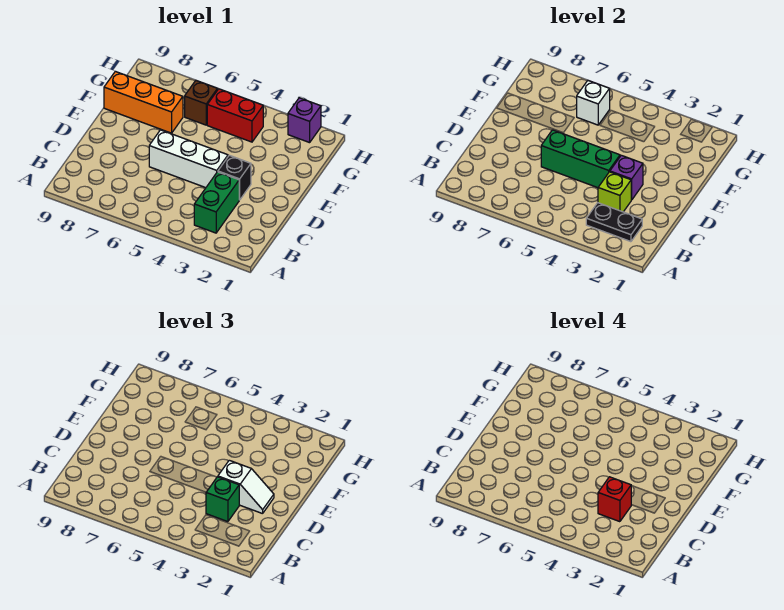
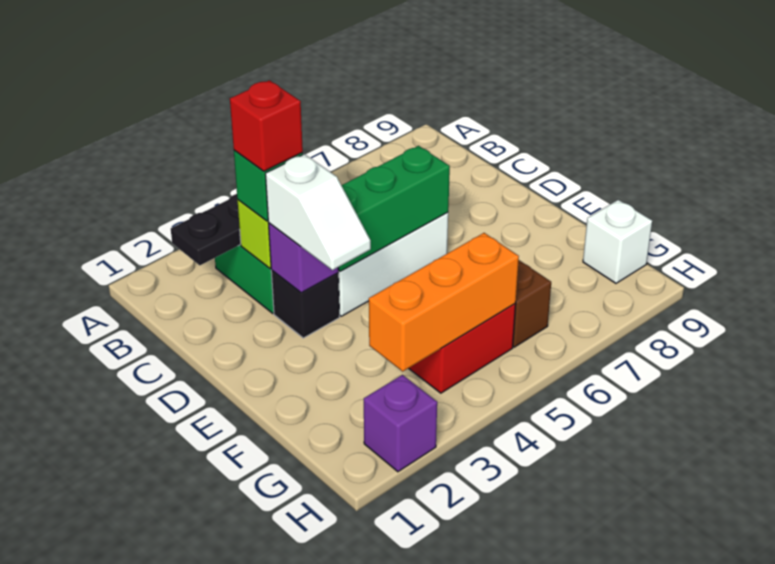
white slope D2:D3 level 3 top 3 -> white slope D3:E3 level 3 top D
orange brick F7:F9 level 1 -> orange brick G3:G5 level 2
white brick G6 level 2 -> white brick G9 level 1

